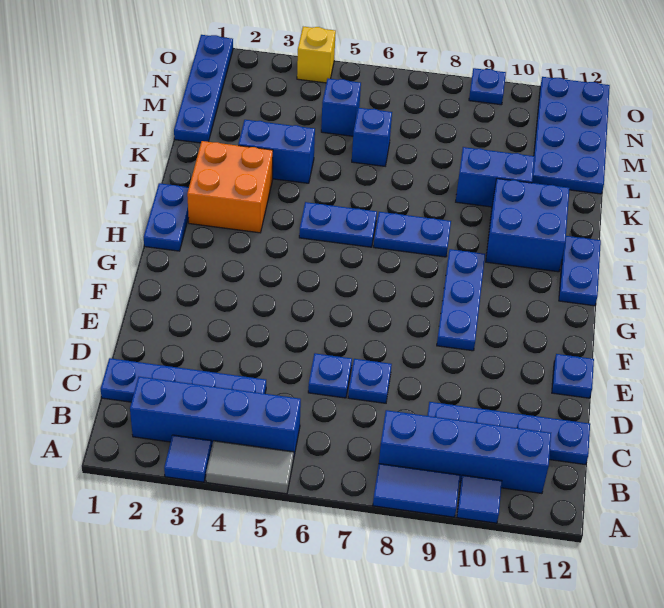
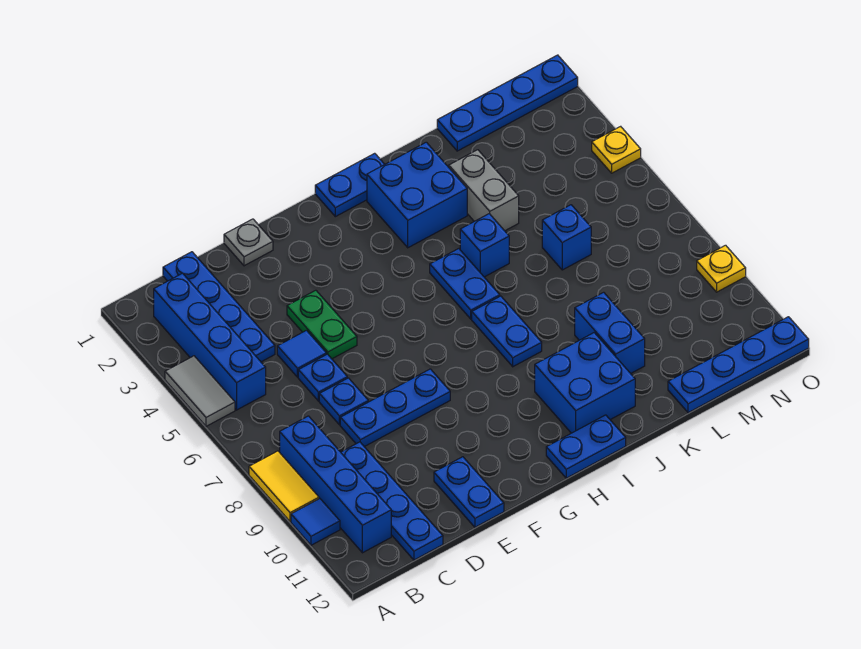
blue tile A3 level 1 -> blue tile D5 level 1
blue tile A8:A9 level 1 -> yellow tile A8:A9 level 1
none -> grey plate E1 level 1
none -> green plate E4:E5 level 1
blue plate E12 level 1 -> blue plate E11:E12 level 1
blue plate F9:H9 level 1 -> blue plate D8:F8 level 1
orange brick I2:J3 level 1 -> blue brick I2:J3 level 1
blue brick K3:K4 level 1 -> grey brick K3:K4 level 1
blue plate L11:O12 level 1 -> blue plate L12:O12 level 1
blue brick M5 level 1 -> blue brick J5 level 1
yellow brick O4 level 1 -> yellow plate O4 level 1
blue plate O9 level 1 -> yellow plate O9 level 1

